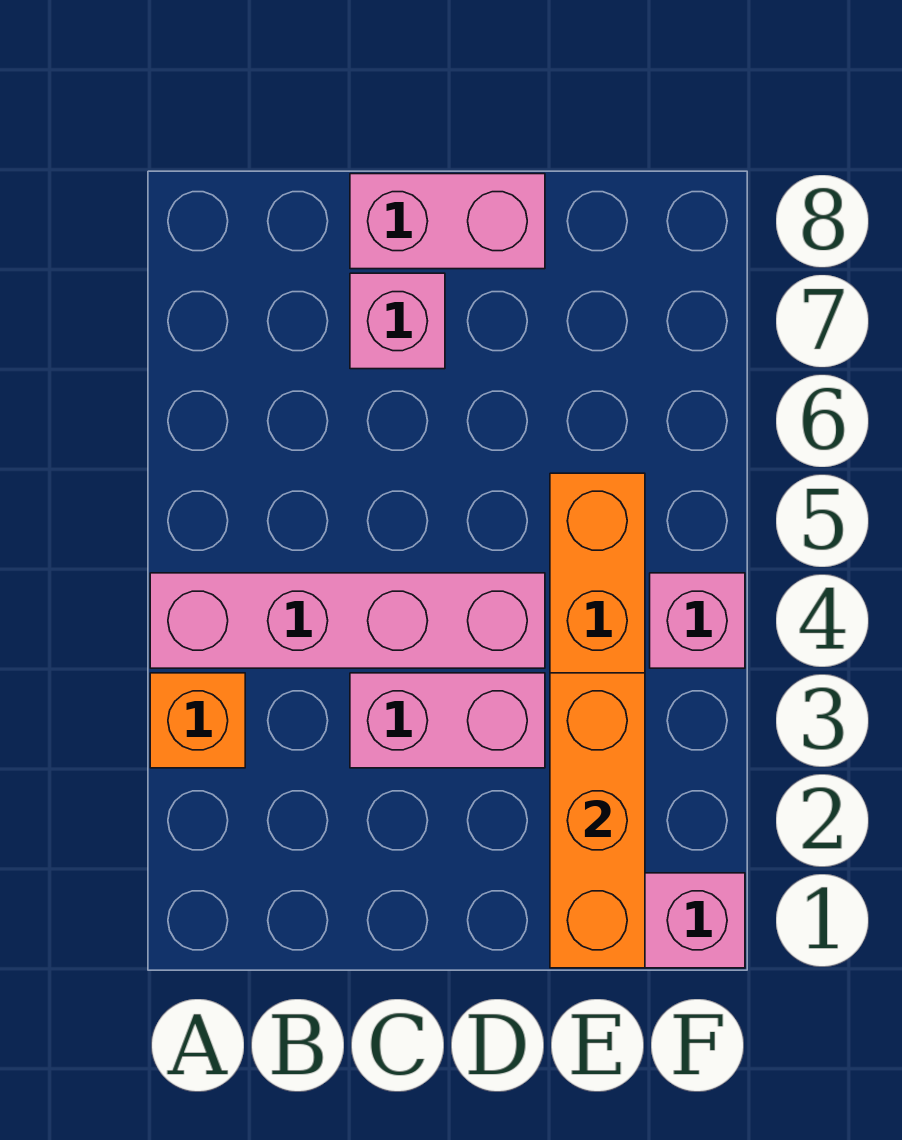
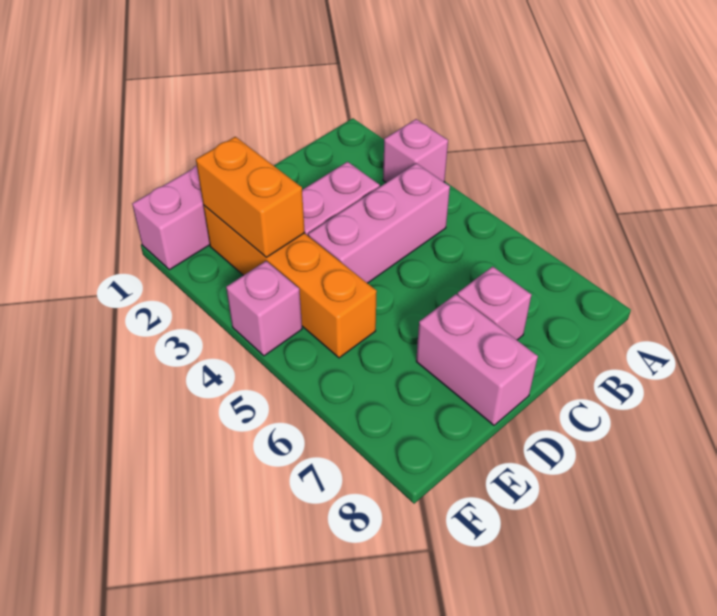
orange brick A3 level 1 -> pink brick A3 level 1
pink brick A4:D4 level 1 -> pink brick B4:D4 level 1
pink brick C8:D8 level 1 -> pink brick D7:D8 level 1
orange brick E1:E3 level 2 -> orange brick E2:E3 level 2

